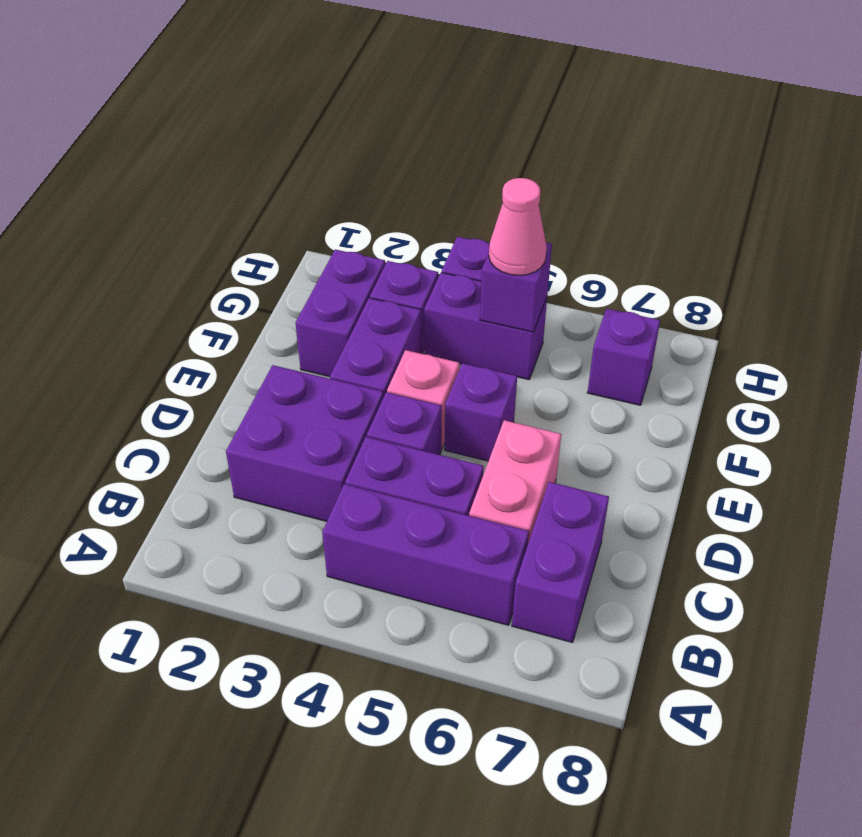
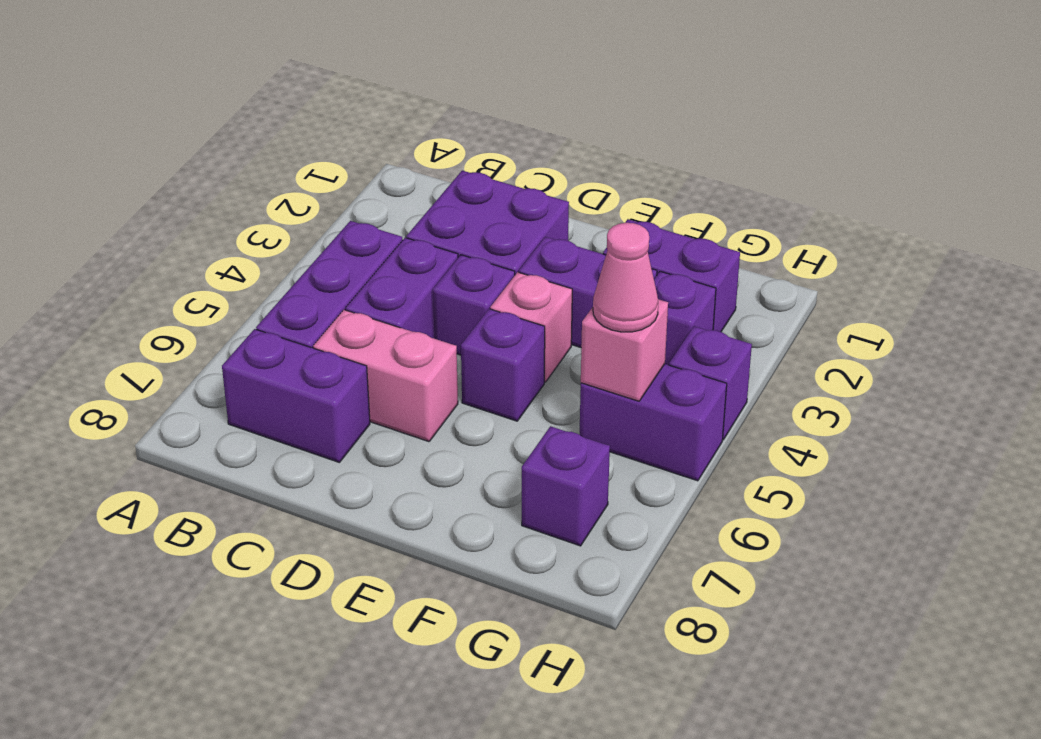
purple brick G4:G5 level 1 -> purple brick G5:H5 level 1
purple brick G5 level 2 -> pink brick G5 level 2

